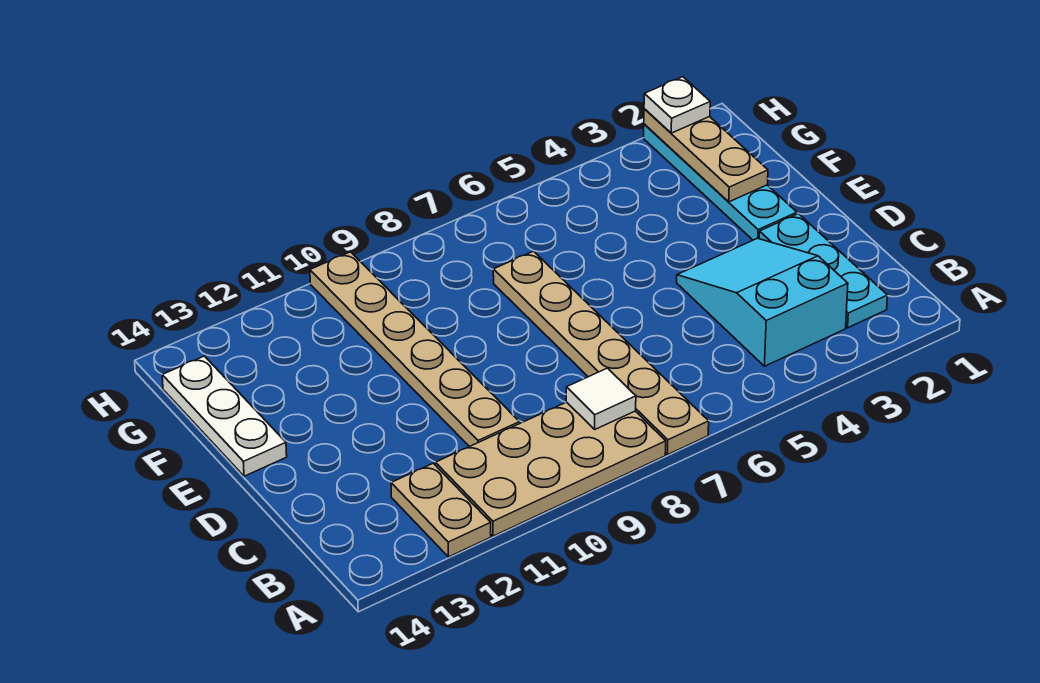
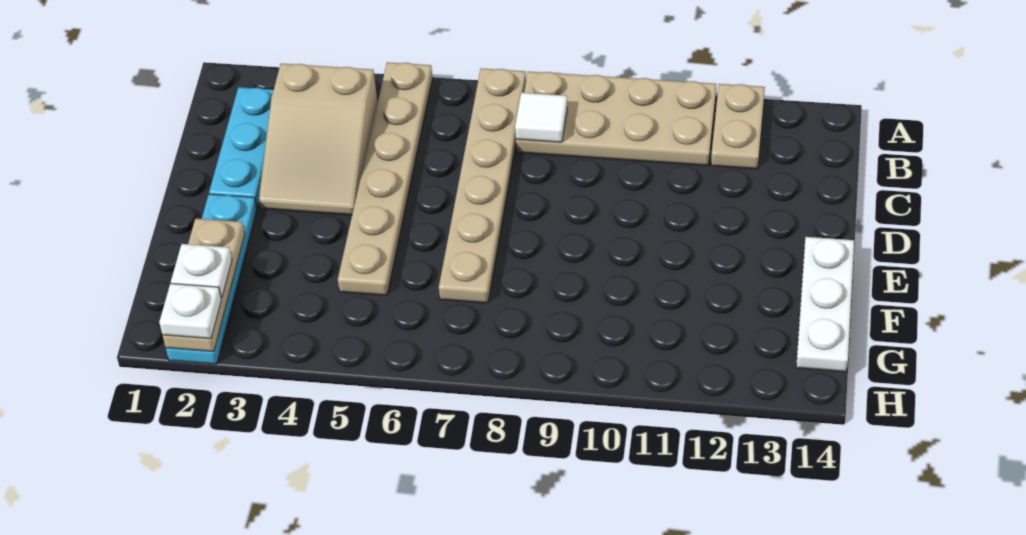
cyan slope B3:D4 level 1 top B -> tan slope B3:D4 level 1 top B
tan plate C10:H10 level 1 -> tan plate A5:F5 level 1
none -> white plate G2 level 3

